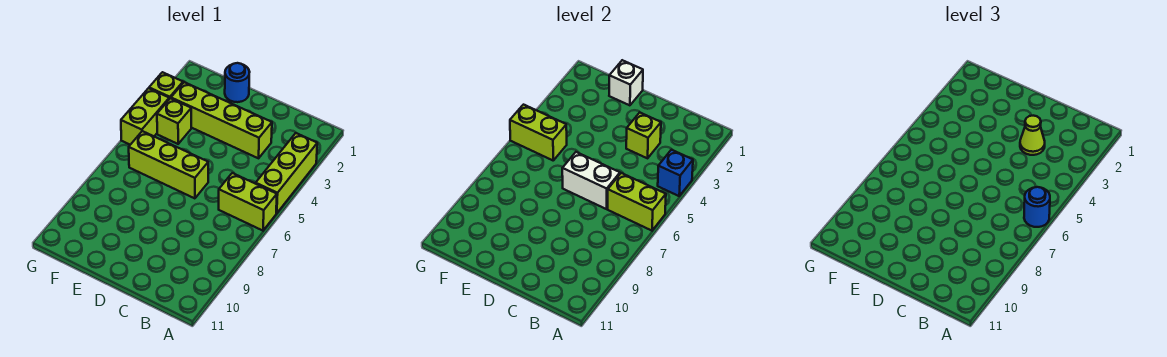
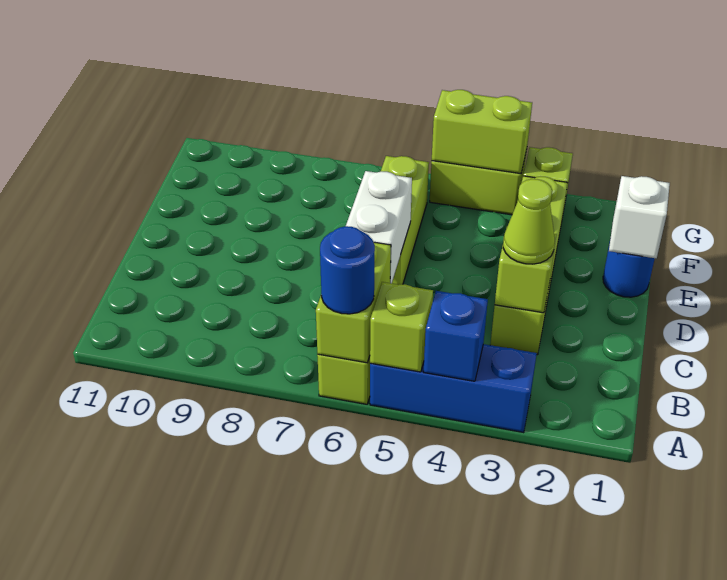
lime brick A3:A5 level 1 -> blue brick A3:A5 level 1
lime brick F4 level 1 -> lime brick A5 level 2
lime brick F5:G5 level 2 -> lime brick G4:G5 level 2

